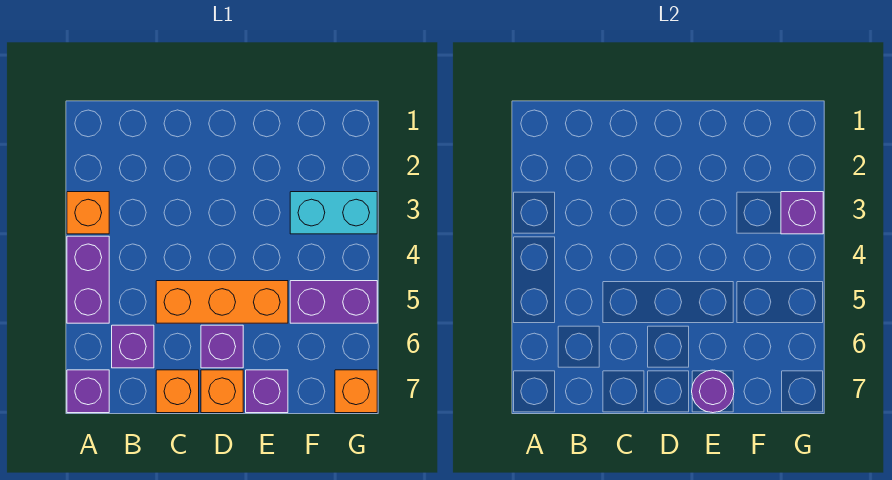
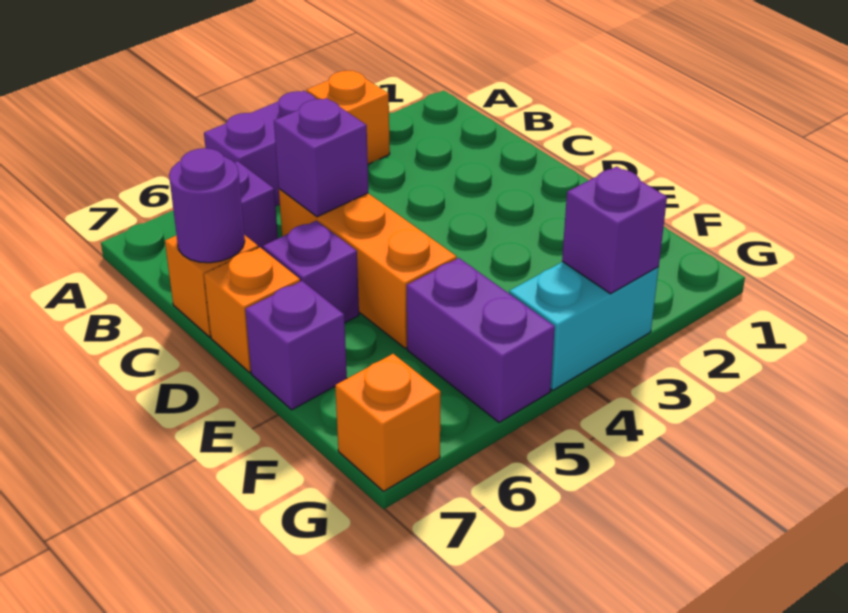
purple brick A7 level 1 -> purple brick C5 level 2
purple round brick E7 level 2 -> purple round brick C7 level 2
cyan brick F3:G3 level 1 -> cyan brick G3:G4 level 1

